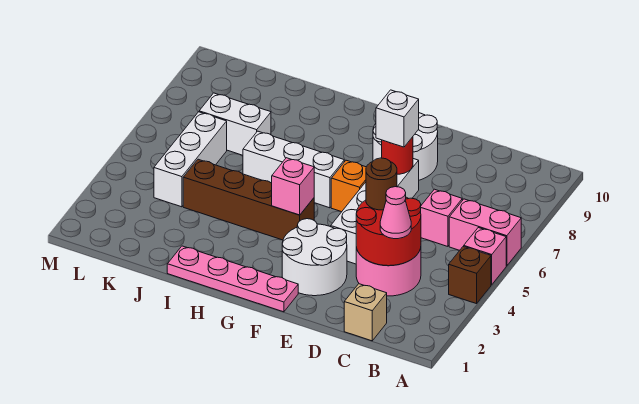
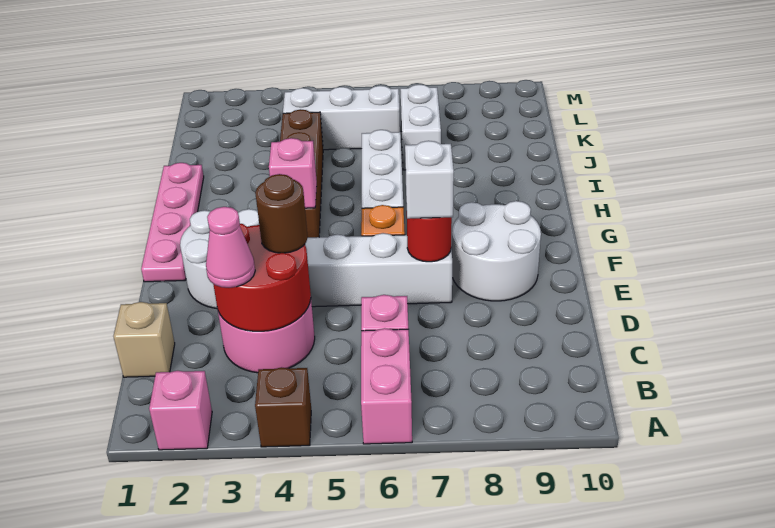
pink brick A5 level 1 -> pink brick A2 level 1

